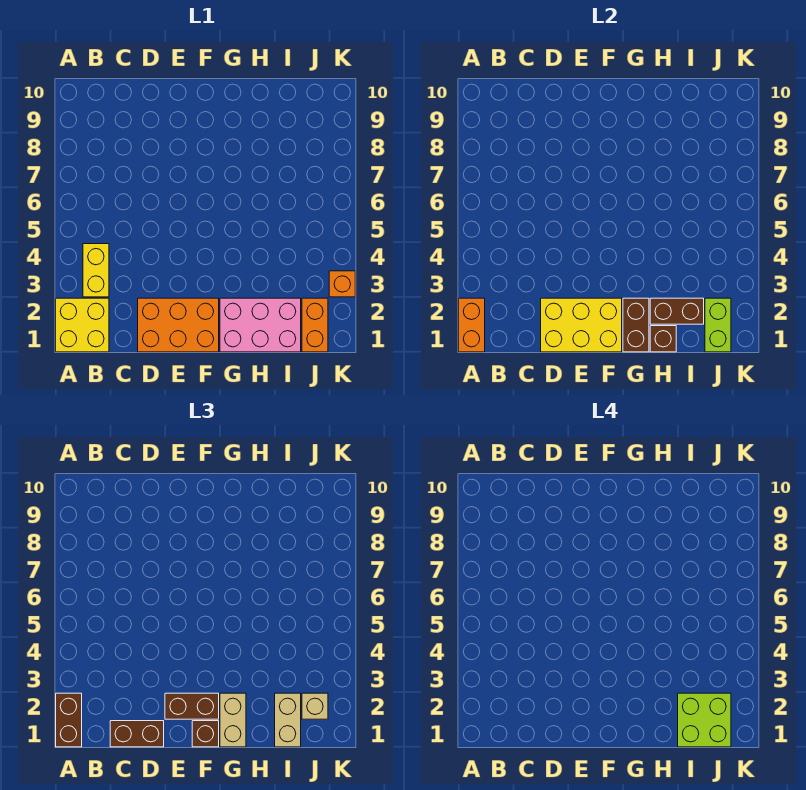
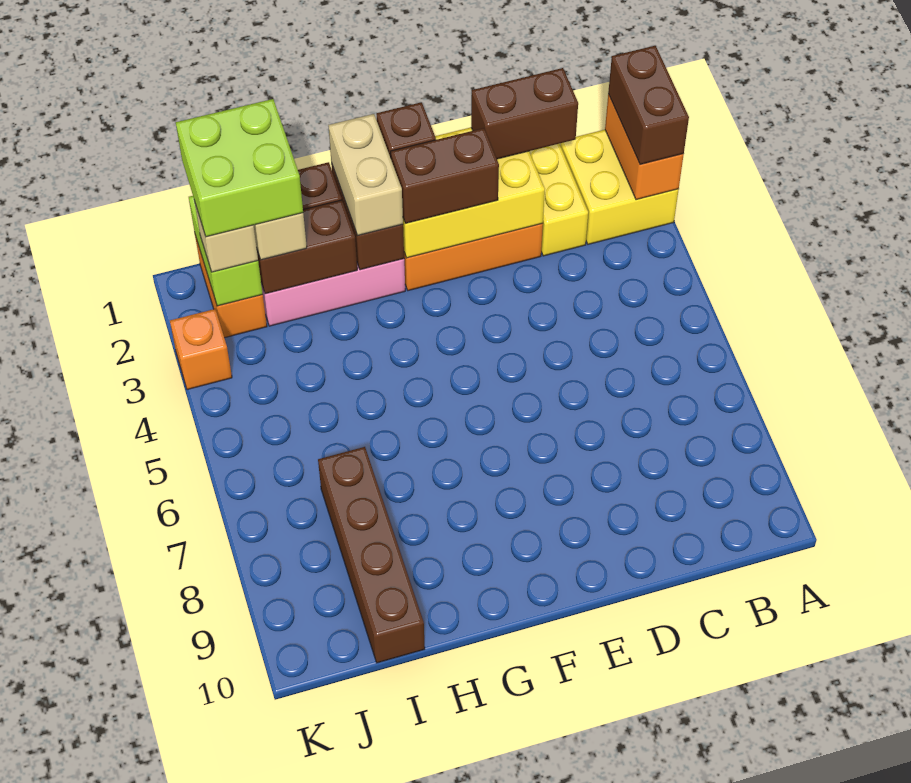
yellow brick B3:B4 level 1 -> yellow brick C1:C2 level 1
none -> brown brick I7:I10 level 1

